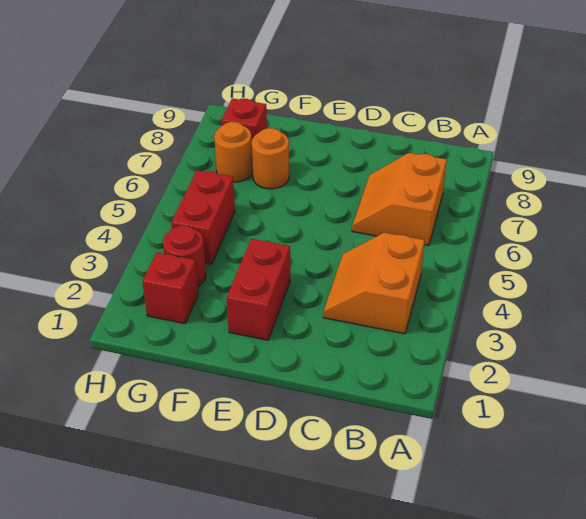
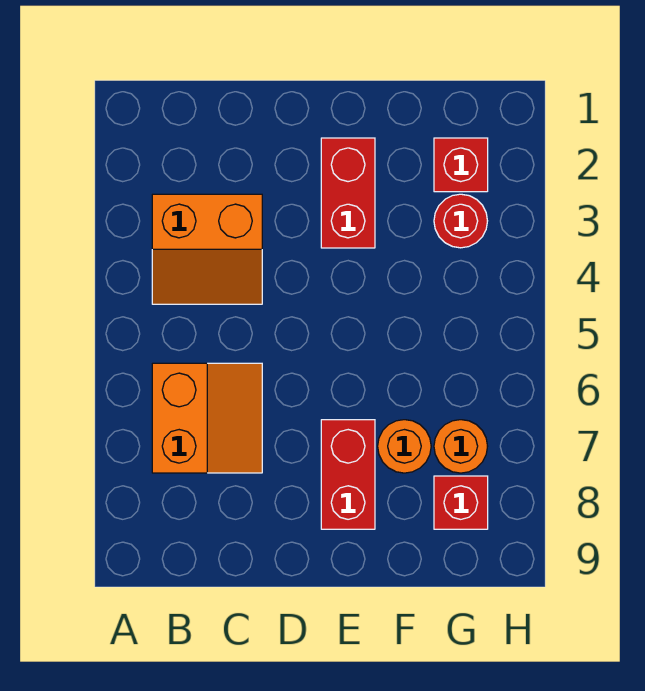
orange slope B3:C4 level 1 top B -> orange slope B3:C4 level 1 top 3
red brick G4:G5 level 1 -> red brick E7:E8 level 1

